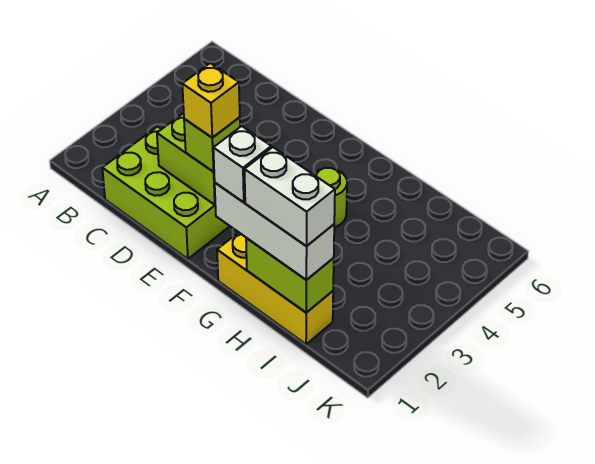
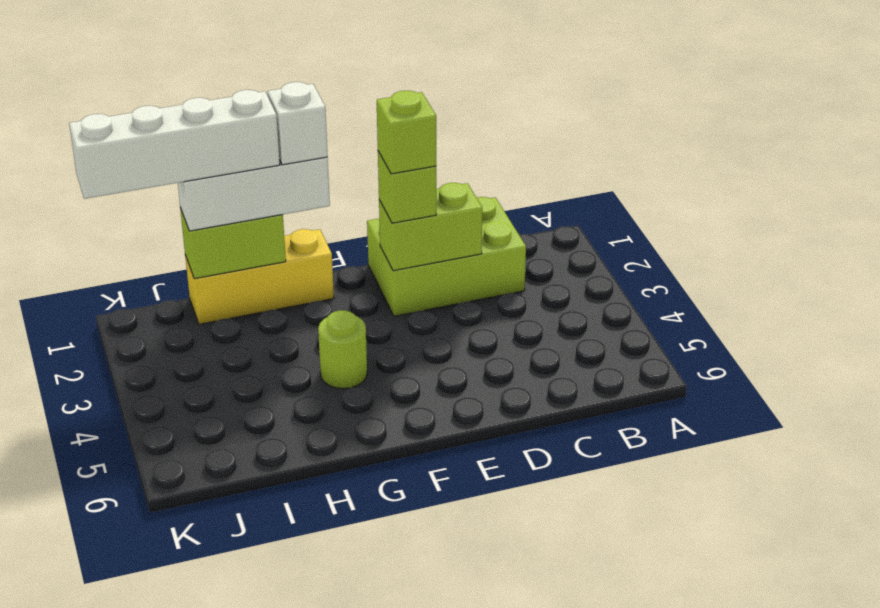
yellow brick E2 level 4 -> lime brick E2 level 4
white brick H1:I1 level 4 -> white brick H1:K1 level 4

